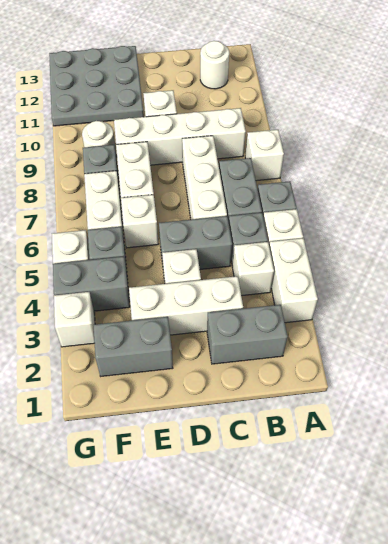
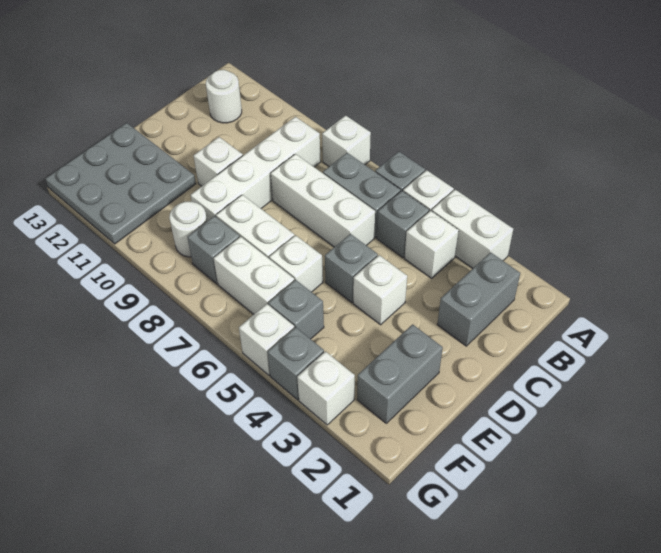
white brick C3:E3 level 1 -> none
grey brick C5:D5 level 1 -> grey brick D5 level 1
grey brick F4:G4 level 1 -> grey brick G4 level 1

